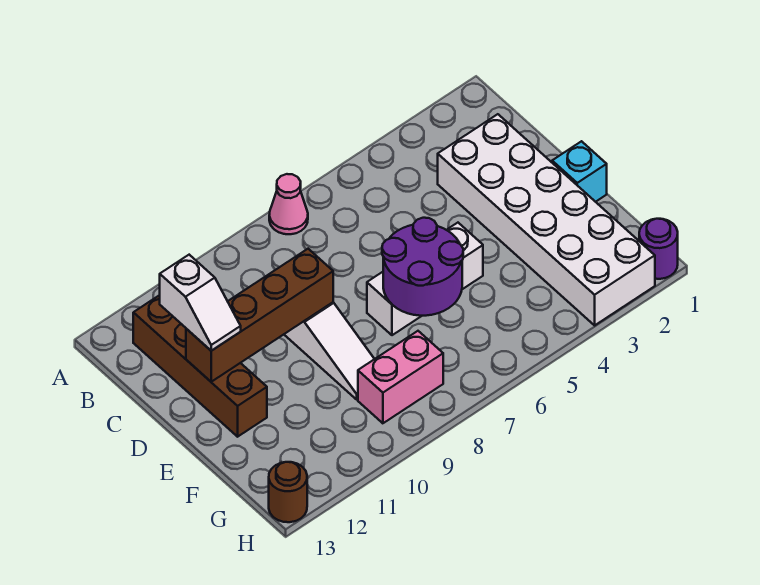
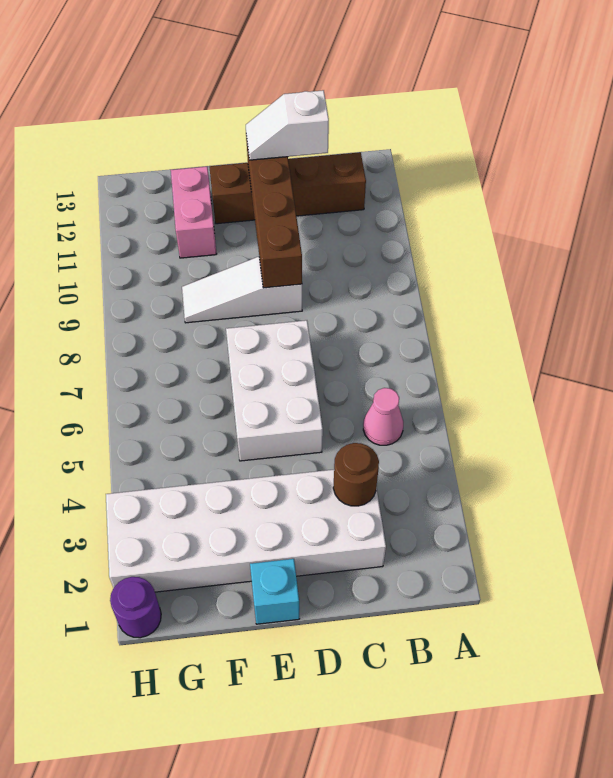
pink cone A7 level 1 -> pink cone B5 level 1
white brick E5:E7 level 1 -> white brick D5:E7 level 1
purple round brick E6:F7 level 2 -> none
pink brick G8:G9 level 1 -> pink brick F11:F12 level 1
brown round brick H13 level 1 -> brown round brick C3 level 2

